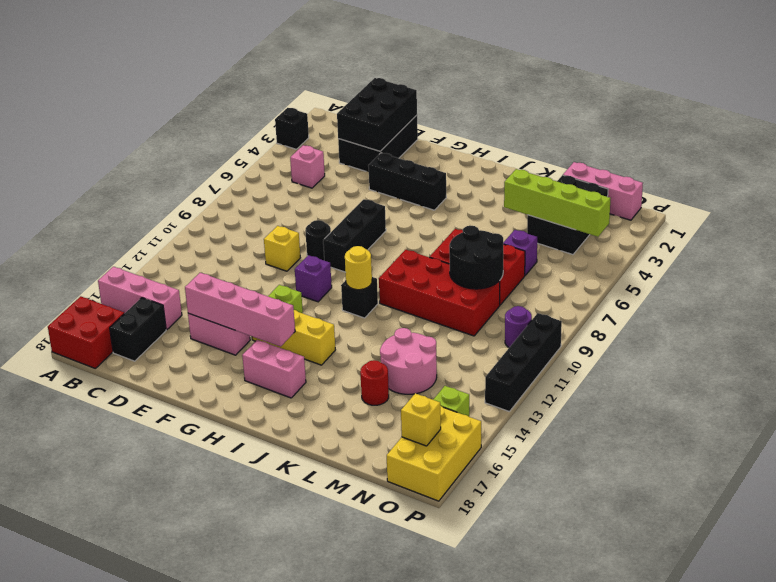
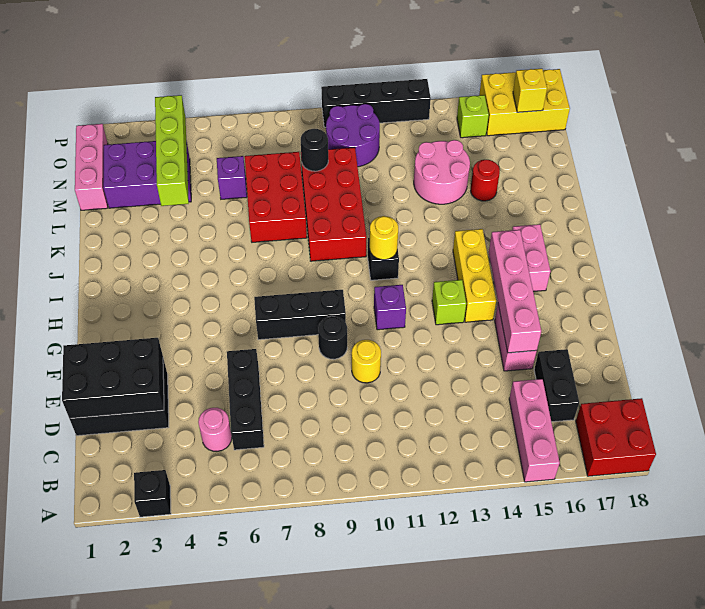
pink brick C5 level 1 -> pink round brick C5 level 1
black brick C16:C17 level 1 -> black brick C16:D16 level 1
yellow brick E10 level 1 -> yellow round brick E10 level 1
black brick F4:H4 level 1 -> black brick C6:E6 level 1
black round brick L8:M9 level 2 -> black round brick M9 level 2
black brick M2:N4 level 1 -> purple brick M2:N4 level 1
purple round brick O10 level 1 -> purple round brick N10:O11 level 1

